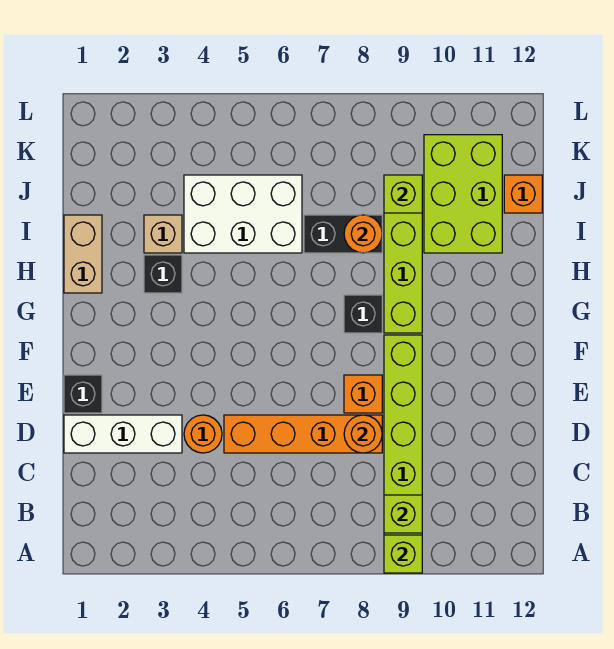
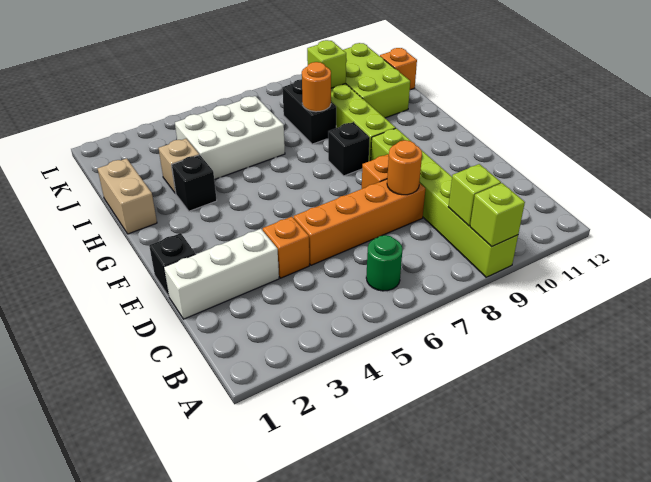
none -> green round brick B6 level 1
orange round brick D4 level 1 -> orange brick D4 level 1
black brick I7:I8 level 1 -> black brick I8:J8 level 1

